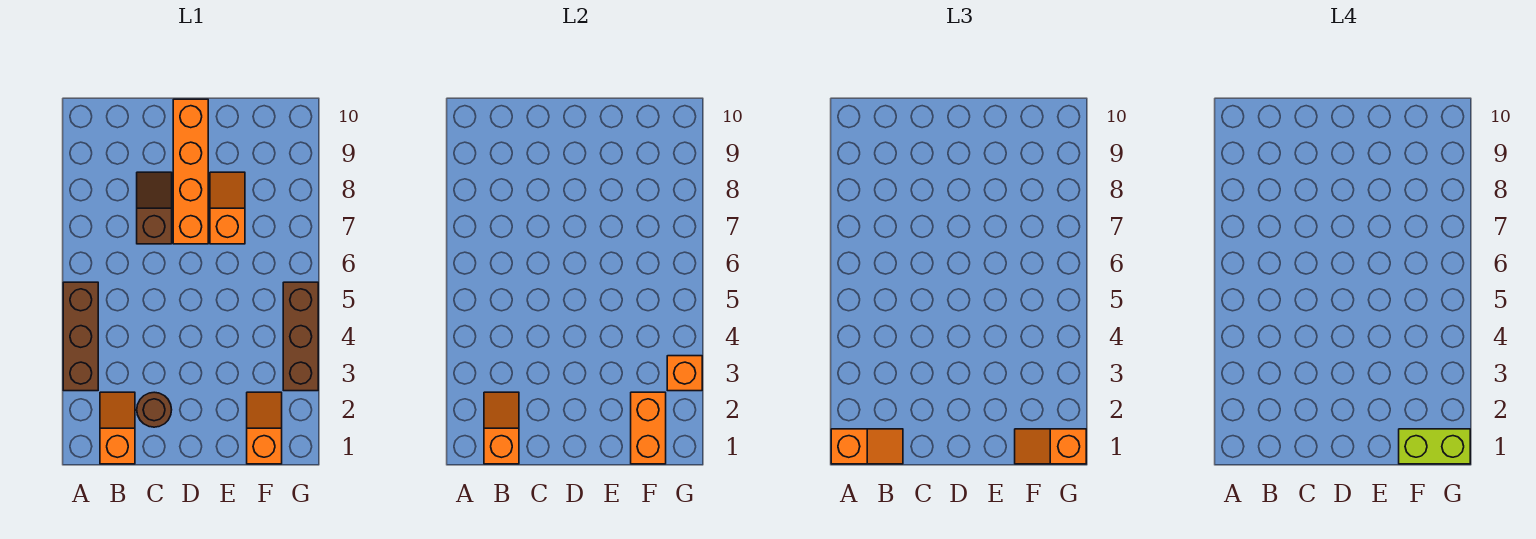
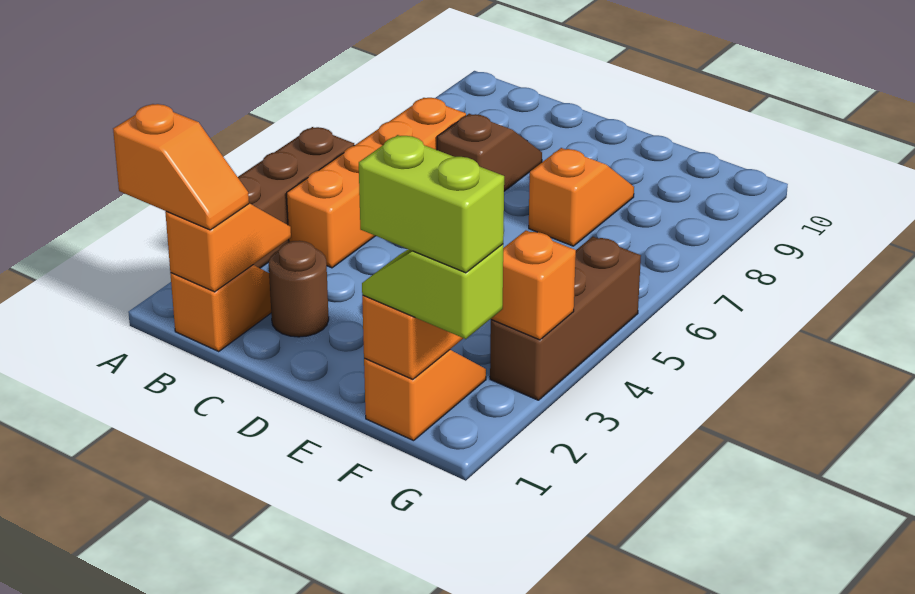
orange brick D7:D10 level 1 -> orange brick B4:B7 level 1
orange slope F1:G1 level 3 top G -> lime slope F1:G1 level 3 top G

